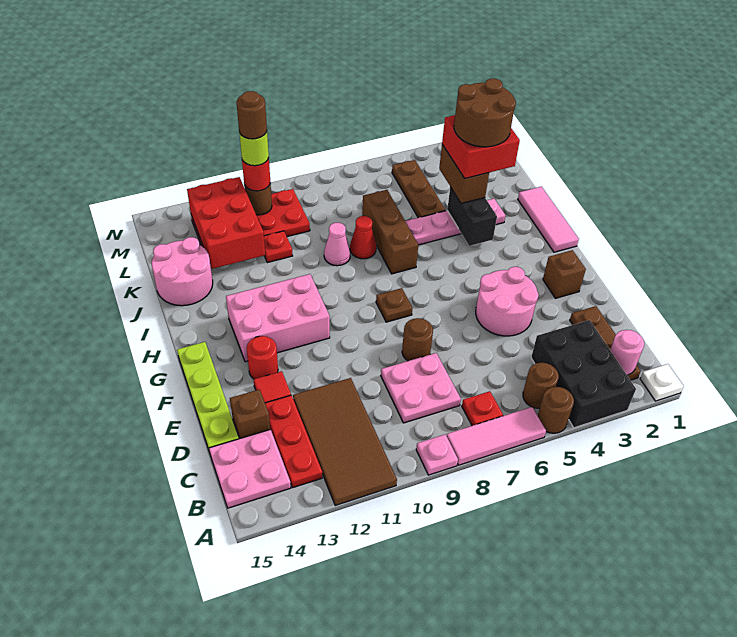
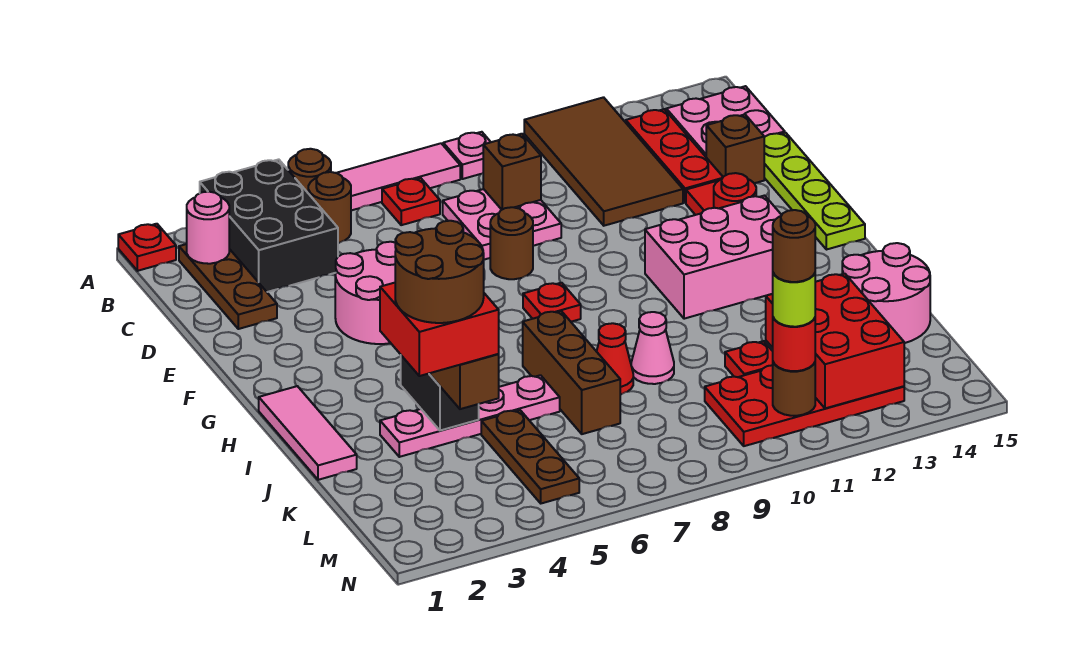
white plate A1 level 1 -> red plate A1 level 1
brown brick F2 level 1 -> brown brick C9 level 2
brown plate G8 level 1 -> red plate G8 level 1

